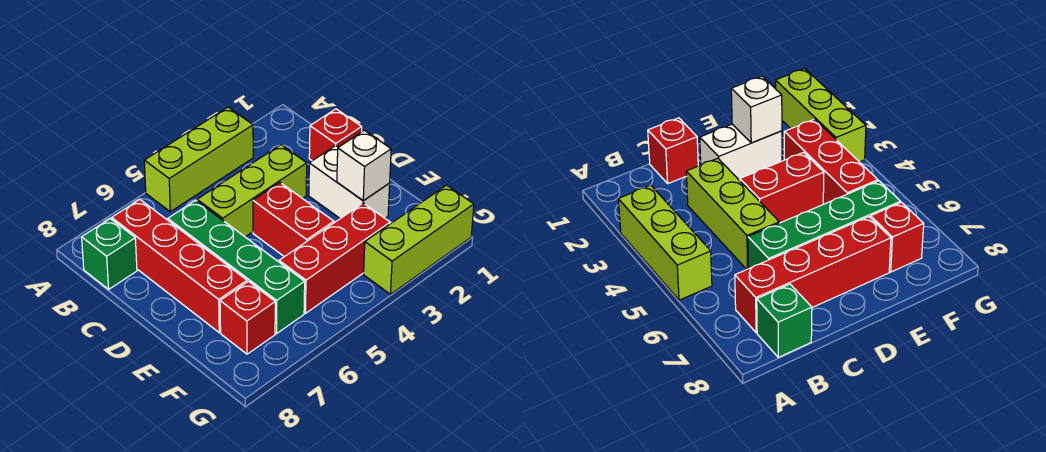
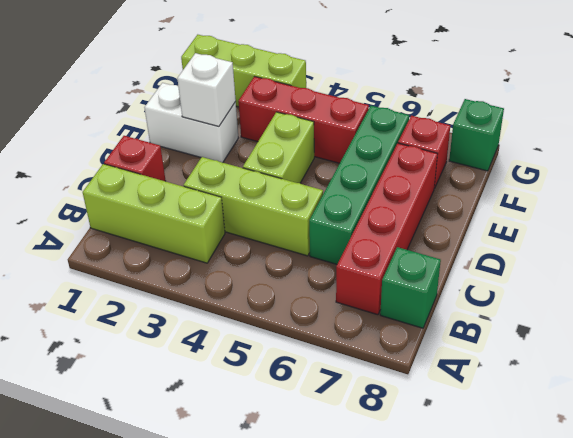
lime brick A3:A5 level 1 -> lime brick B1:B3 level 1
white brick D2:E2 level 1 -> white brick E1:E2 level 1
red brick D4:E4 level 1 -> lime brick D4:E4 level 1
none -> green brick G8 level 1

